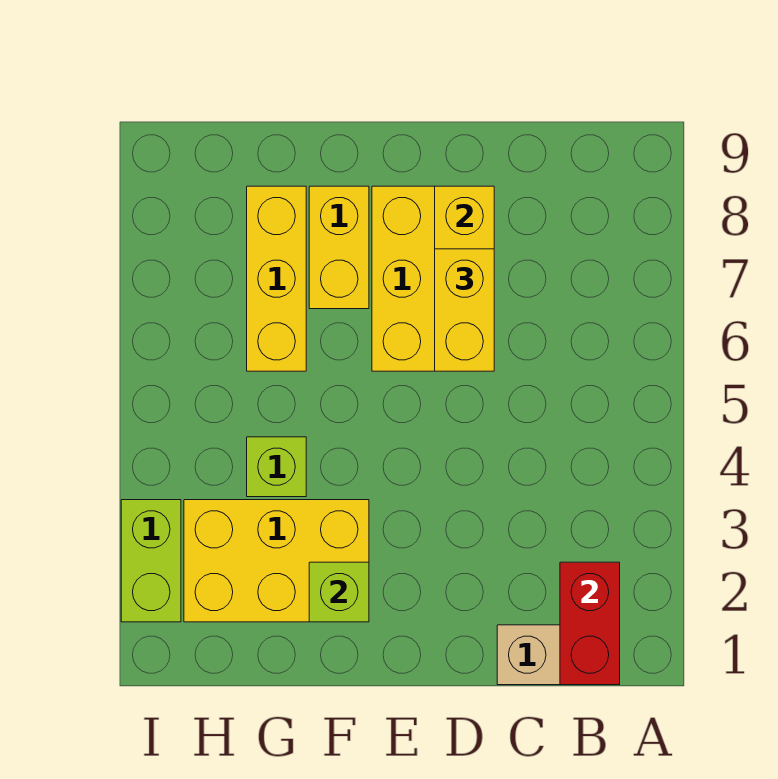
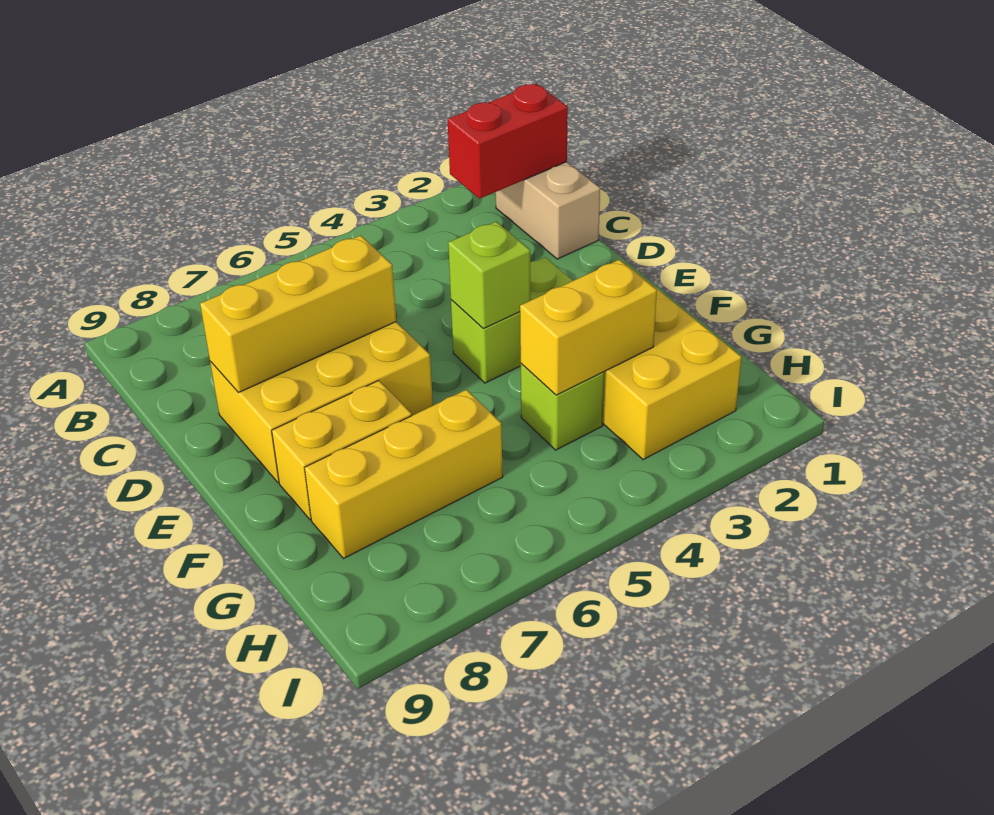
yellow brick D6:D7 level 3 -> yellow brick G3:G4 level 2
lime brick F2 level 2 -> lime brick E4 level 2
lime brick I2:I3 level 1 -> lime brick E3:E4 level 1

